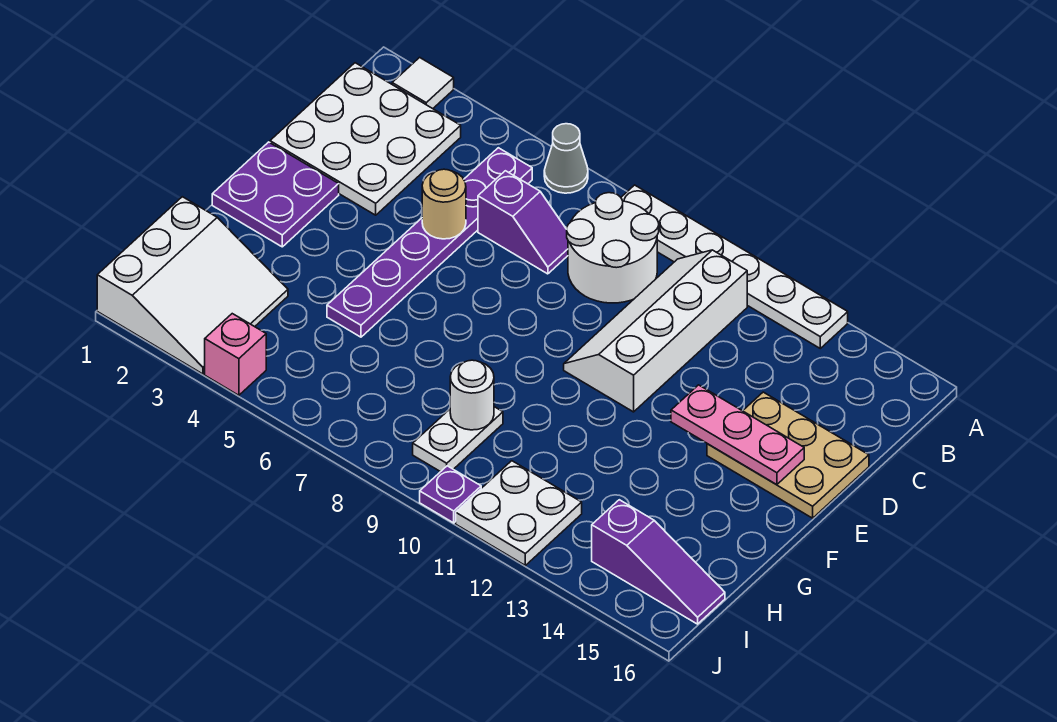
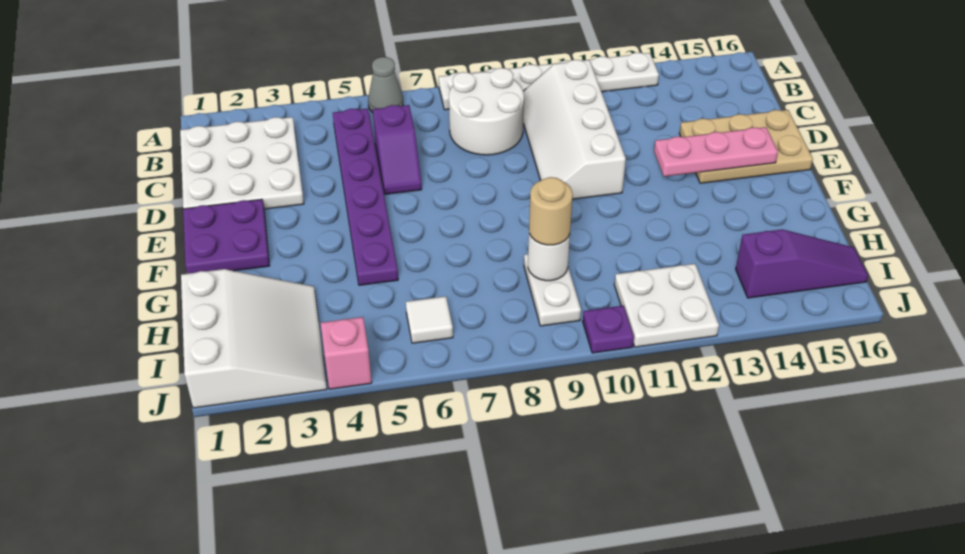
white tile A2 level 1 -> white tile I6 level 1
purple slope C6:C7 level 1 top 6 -> purple slope C6:D6 level 1 top C
tan round brick D5 level 2 -> tan round brick H9 level 3

